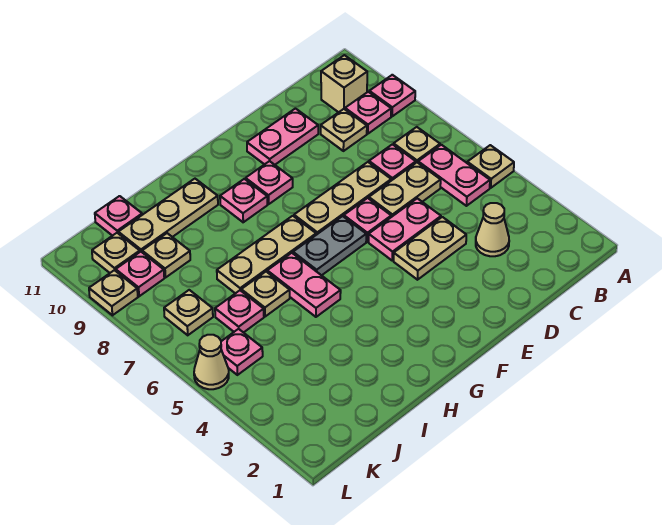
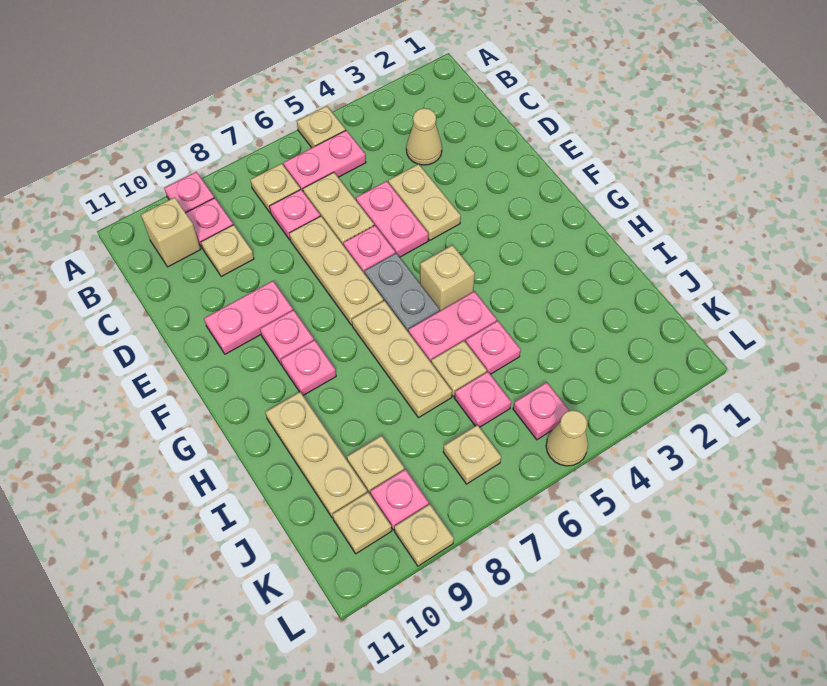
pink plate D10:E10 level 1 -> pink plate E9:E10 level 1
none -> tan brick G5 level 1
pink plate J11 level 1 -> pink plate I5 level 1

